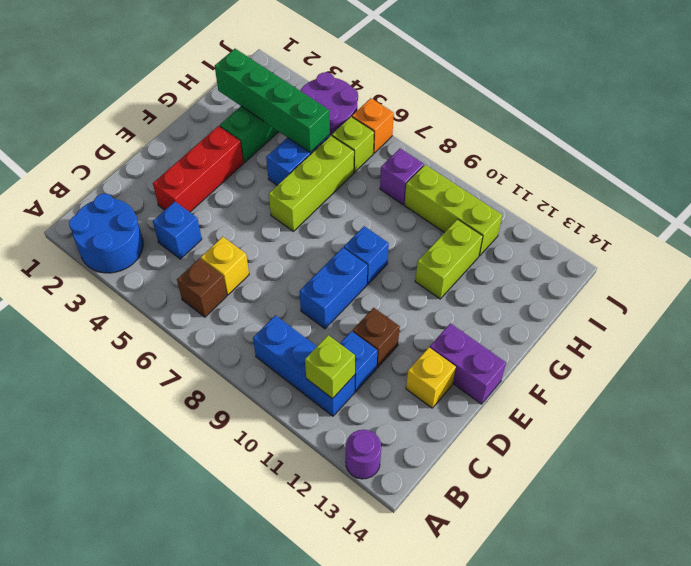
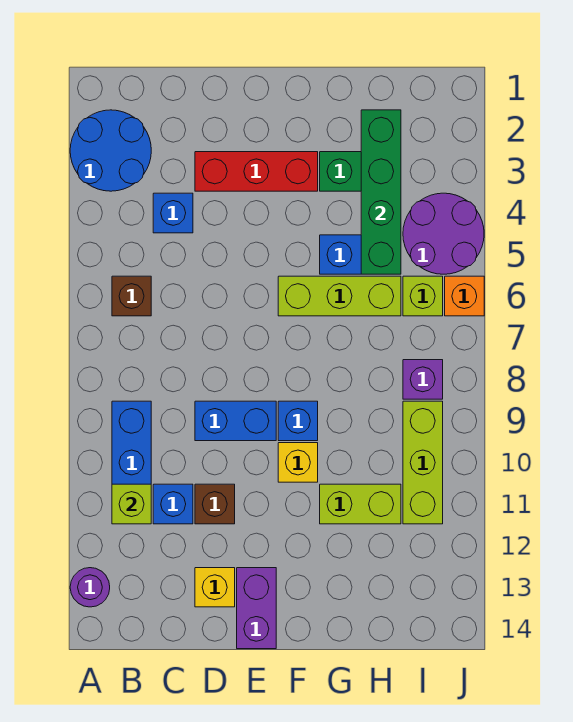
yellow brick C6 level 1 -> yellow brick F10 level 1

